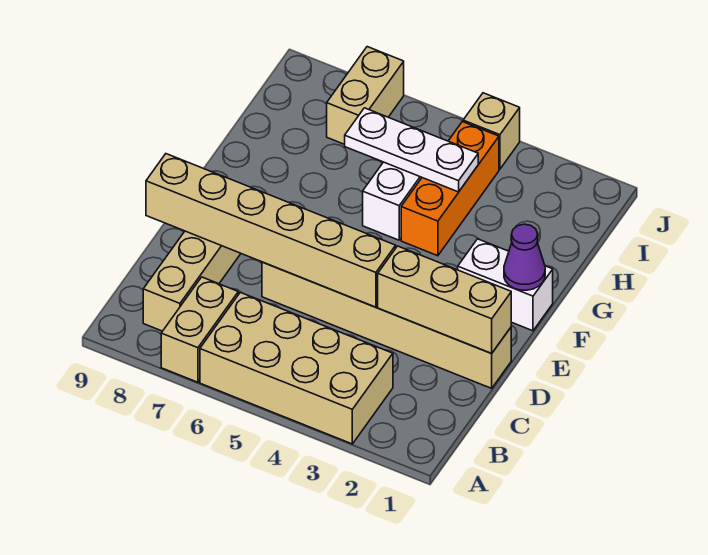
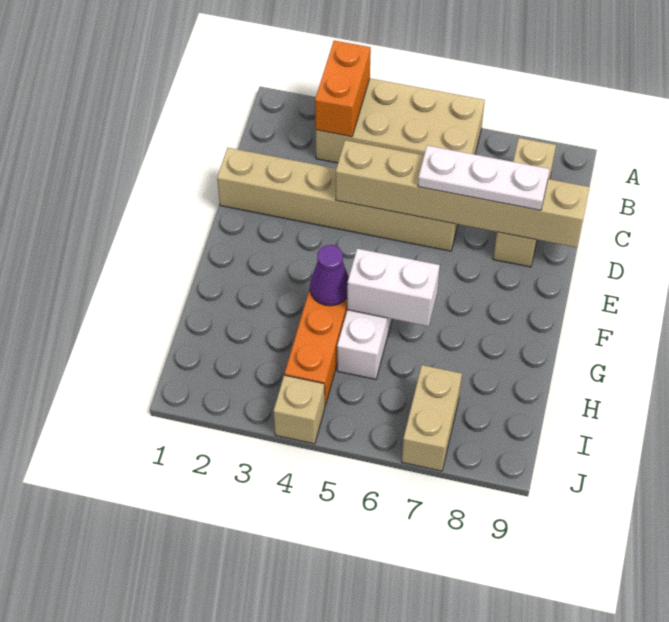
none -> orange brick A3:B3 level 2
tan brick A7:B7 level 1 -> none
tan brick D1:D3 level 2 -> none
white brick F1:F2 level 1 -> white brick G5:G6 level 2
purple cone F1 level 2 -> purple cone G4 level 2
white plate H4:H6 level 2 -> white plate D6:D8 level 3

